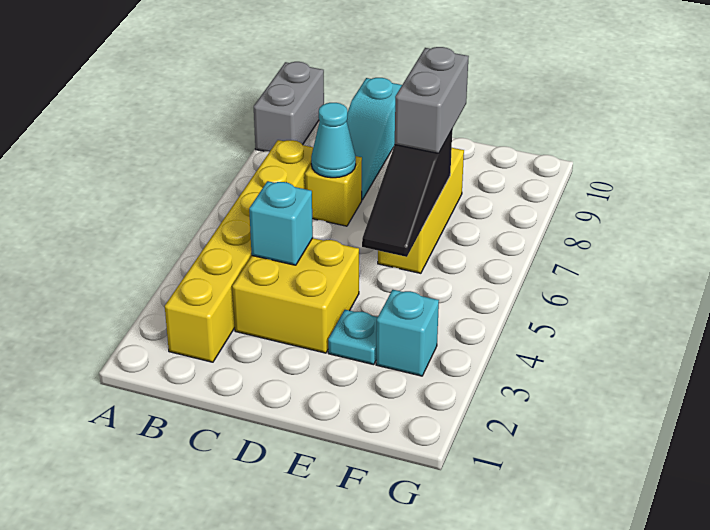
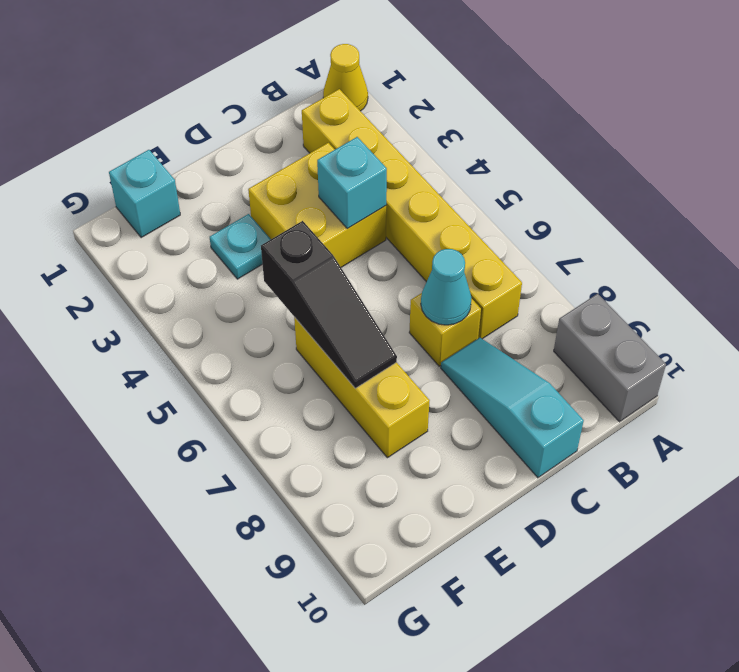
none -> yellow cone A1 level 1
black slope E5:E7 level 2 top 7 -> black slope E5:E7 level 2 top 5
grey brick E7:E8 level 3 -> none
cyan brick F3 level 1 -> cyan brick F1 level 1

